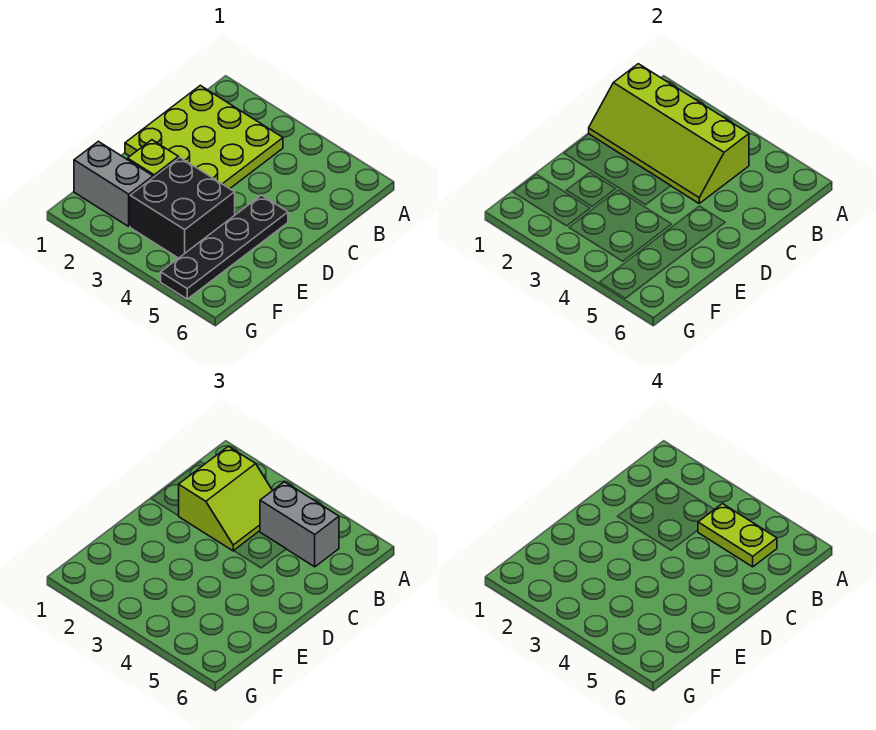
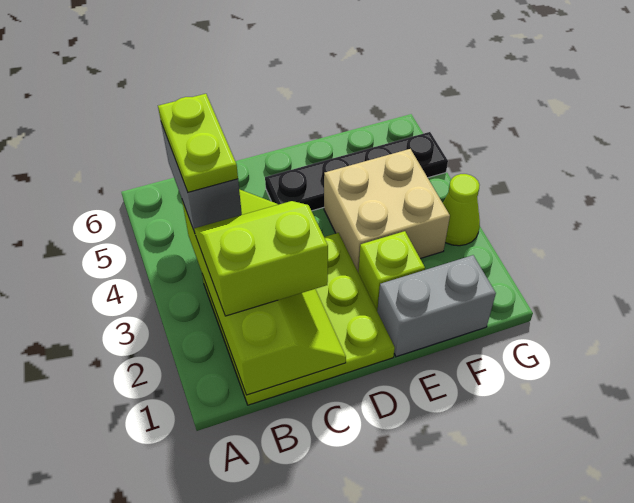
black brick E3:F4 level 1 -> tan brick E3:F4 level 1
grey brick F1:F2 level 1 -> grey brick E1:F1 level 1
none -> lime cone G3 level 1

